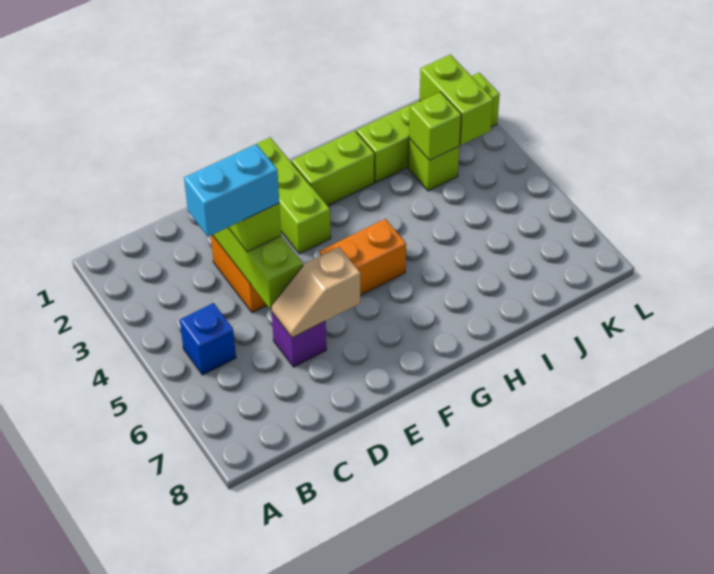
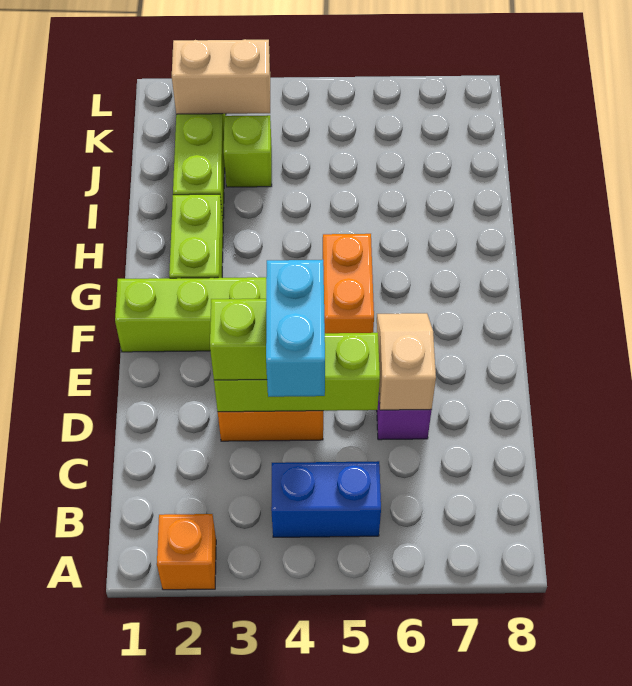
none -> orange brick A2 level 1
blue brick B5 level 1 -> blue brick B4:B5 level 1
tan slope D6:E6 level 2 top E -> tan slope D6:E6 level 2 top D
lime brick J3 level 2 -> none
lime brick K2:K3 level 2 -> tan brick K2:K3 level 2

